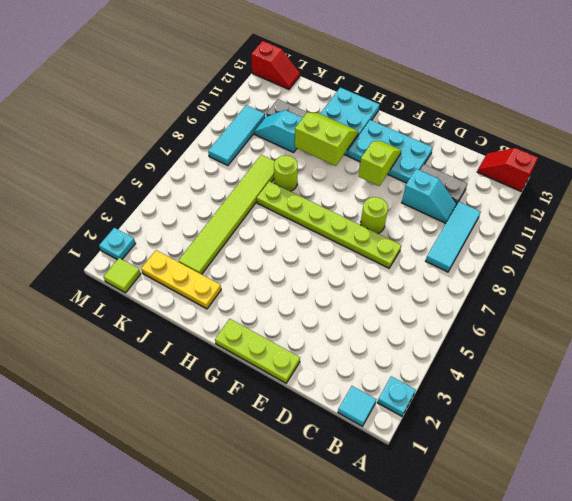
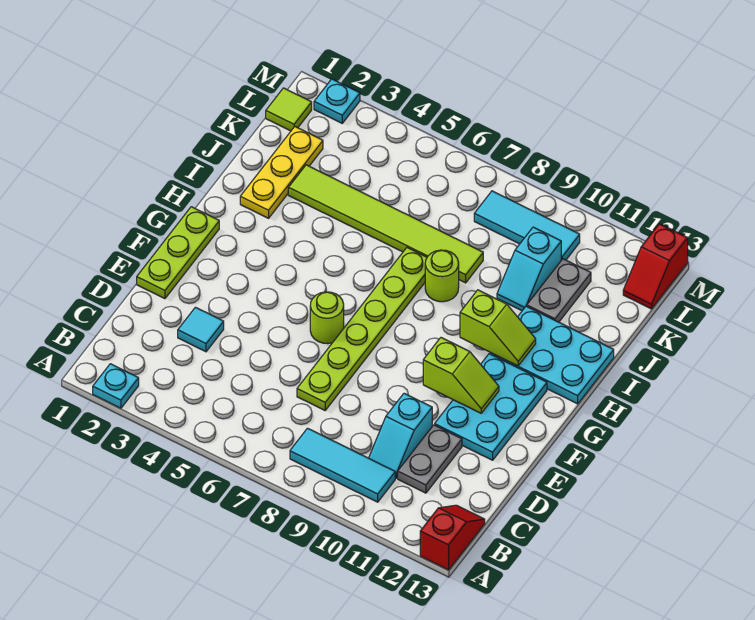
cyan tile B1 level 1 -> cyan tile D3 level 1
lime round brick E8 level 1 -> lime round brick F6 level 1
lime slope H10:I11 level 2 top 10 -> lime slope H10:H11 level 2 top 10
cyan slope J10:K10 level 1 top J -> cyan slope J10:K10 level 1 top K

